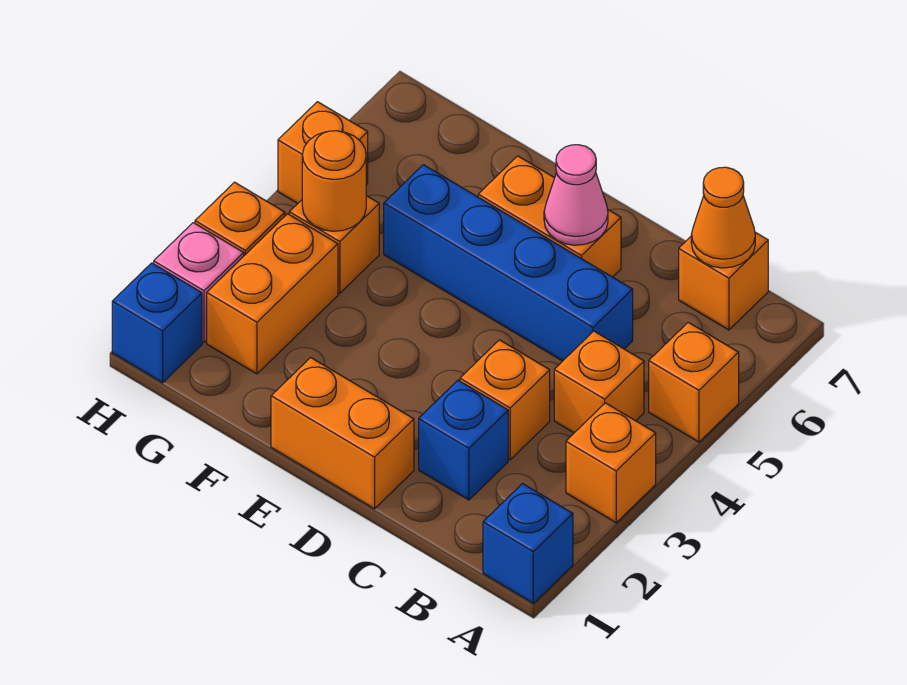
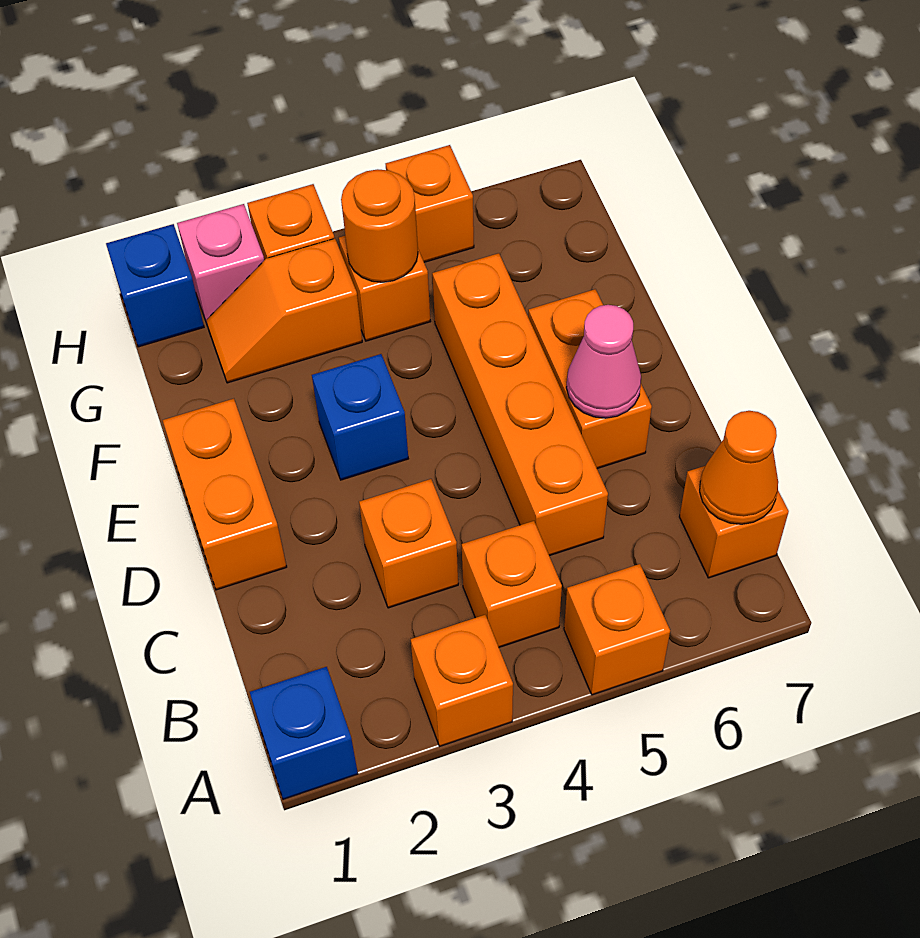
blue brick C2 level 1 -> blue brick E3 level 1
blue brick C5:F5 level 1 -> orange brick C5:F5 level 1
orange brick G2:G3 level 1 -> orange slope G2:G3 level 1 top 3

